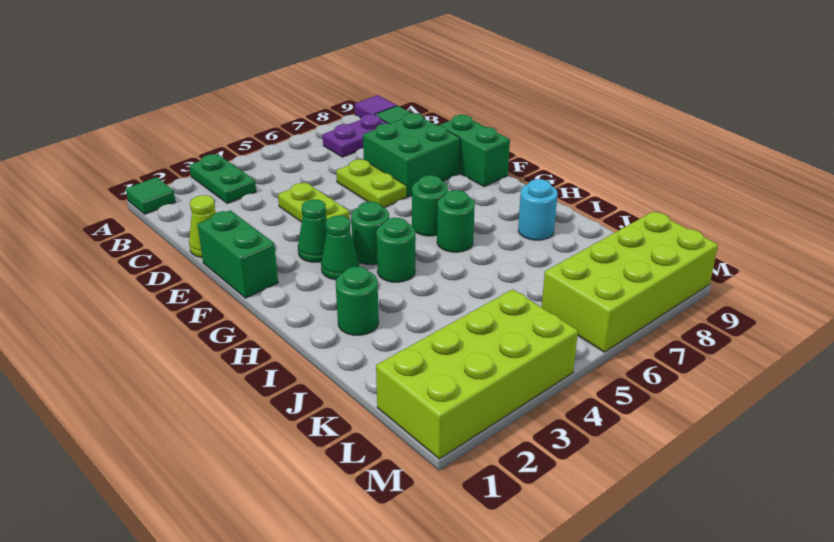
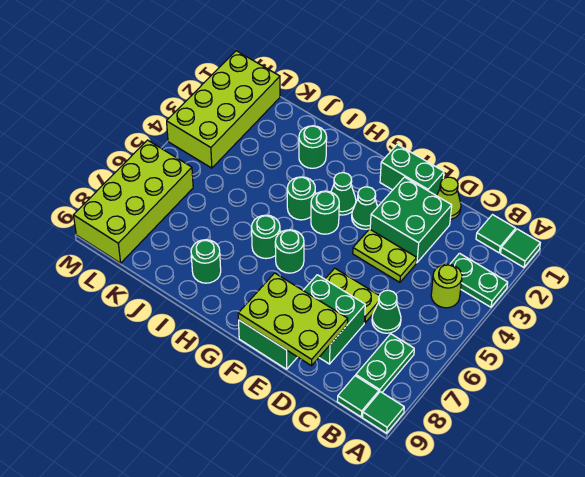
purple tile A9 level 1 -> green tile A9 level 1
none -> green tile B1 level 1
none -> lime round brick B4 level 1
purple plate B7:B8 level 1 -> green plate B7:B8 level 1
none -> green cone C6 level 1
none -> green brick D2:E3 level 1
none -> lime plate D8:F9 level 2
cyan round brick I8 level 1 -> green round brick I8 level 1

